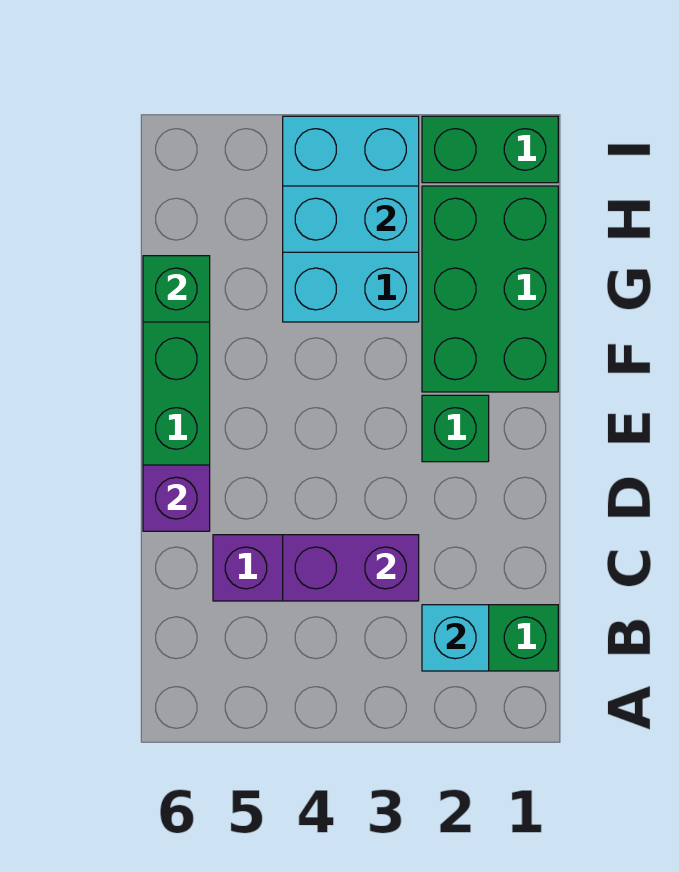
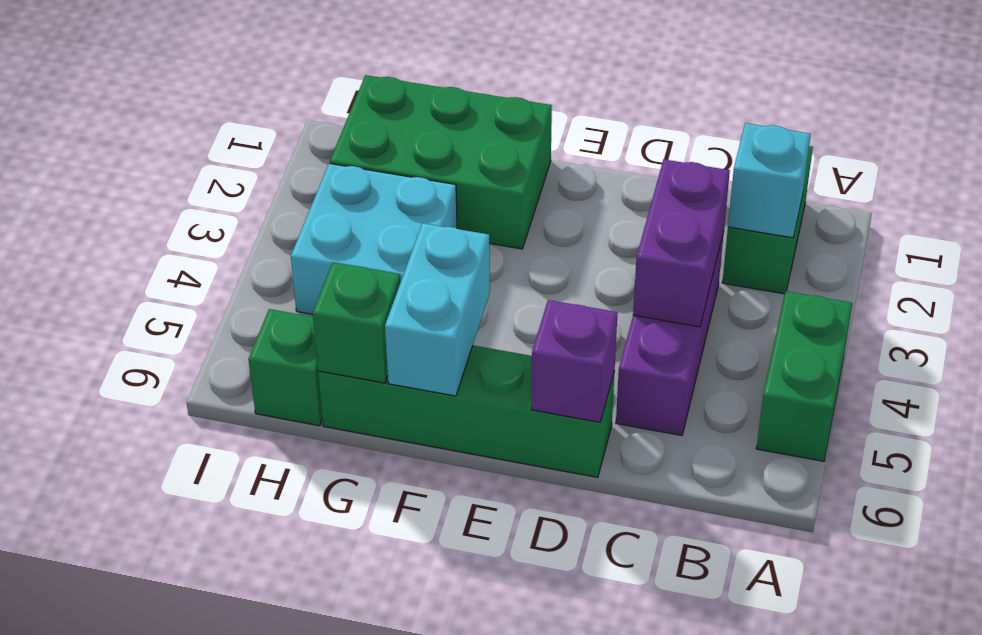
green brick E2 level 1 -> green brick H6 level 1
cyan brick G3:I4 level 1 -> cyan brick G3:H4 level 1
cyan brick H3:H4 level 2 -> cyan brick F5:F6 level 2
green brick I1:I2 level 1 -> green brick A4:A5 level 1

